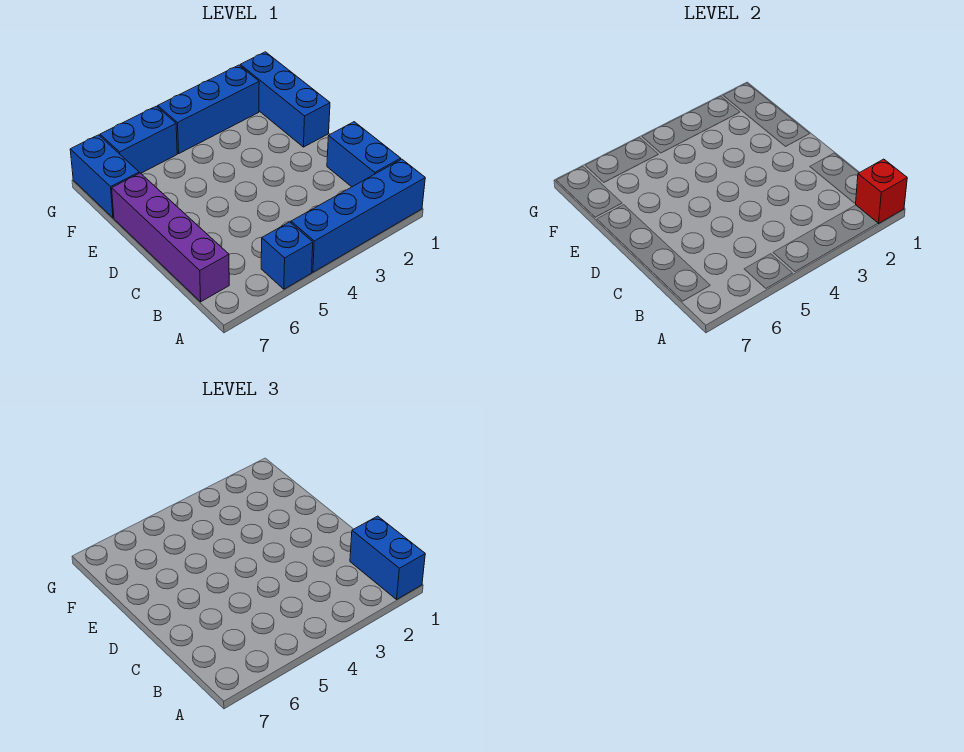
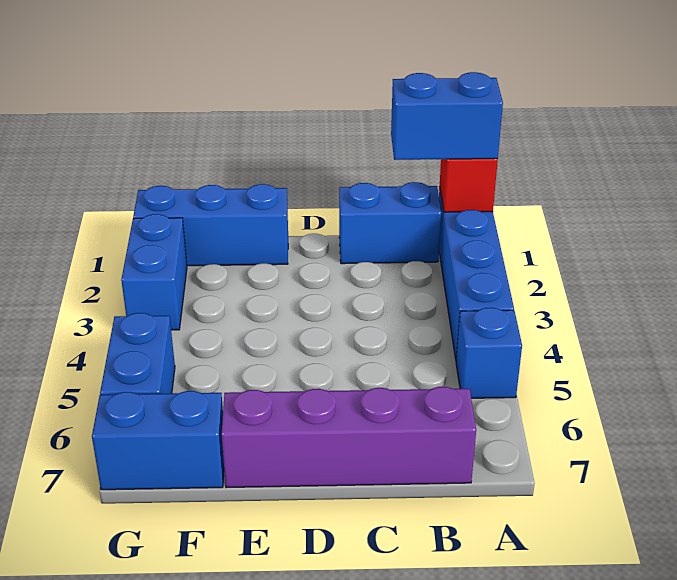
blue brick G2:G4 level 1 -> blue brick G2:G3 level 1

